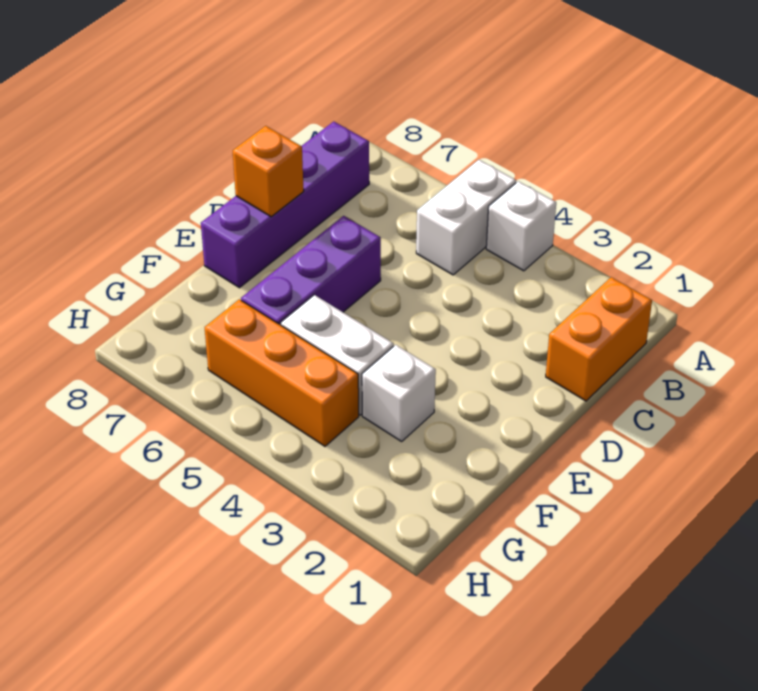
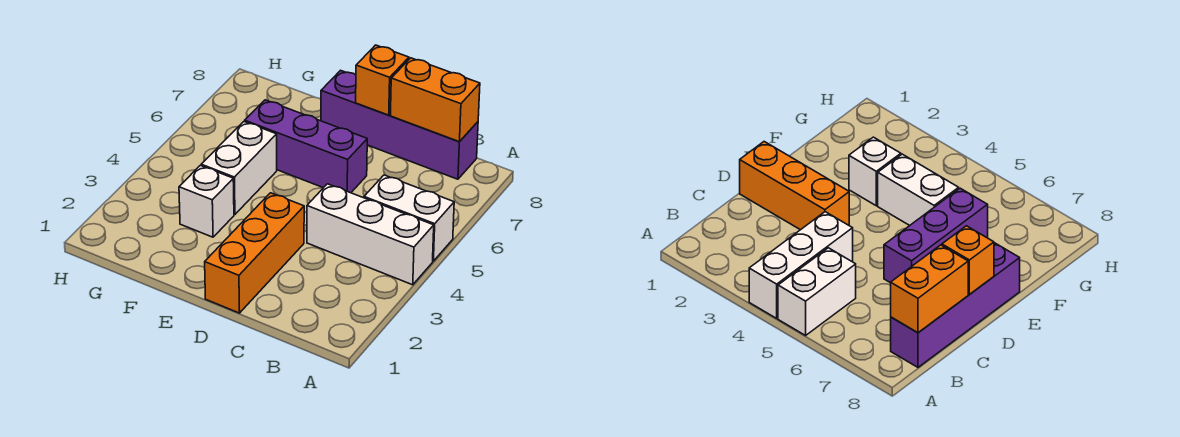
white brick A4 level 1 -> white brick A4:C4 level 1
orange brick B1:C1 level 1 -> orange brick B8:C8 level 2
orange brick G4:G6 level 1 -> orange brick D1:D3 level 1

